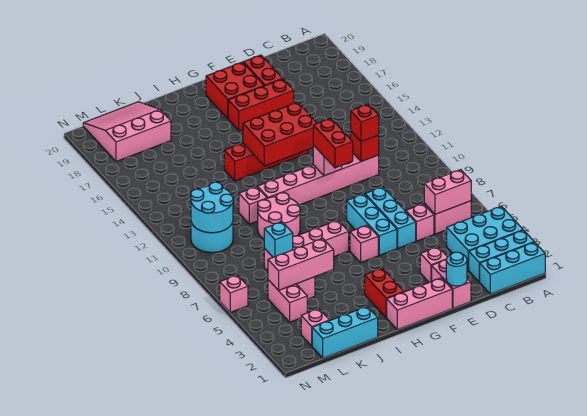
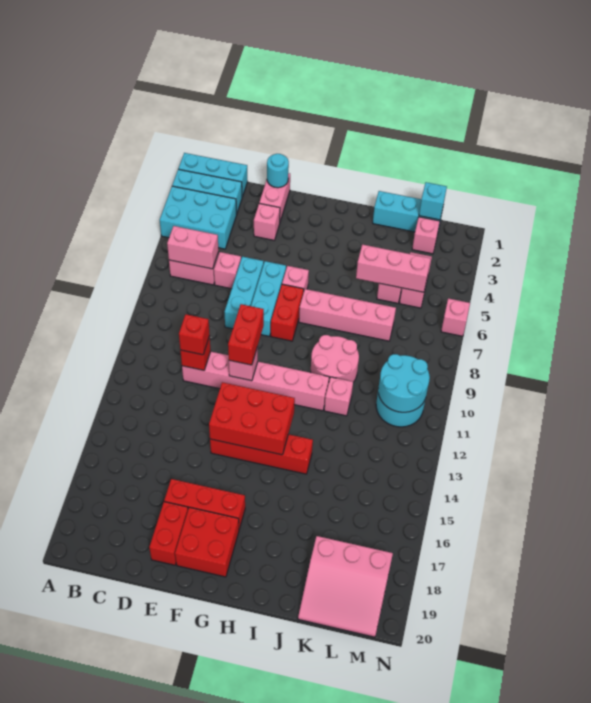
pink brick F1:H1 level 1 -> none
red brick H2:H3 level 1 -> red brick G7:G8 level 1
cyan brick K7 level 2 -> cyan brick L1 level 2

